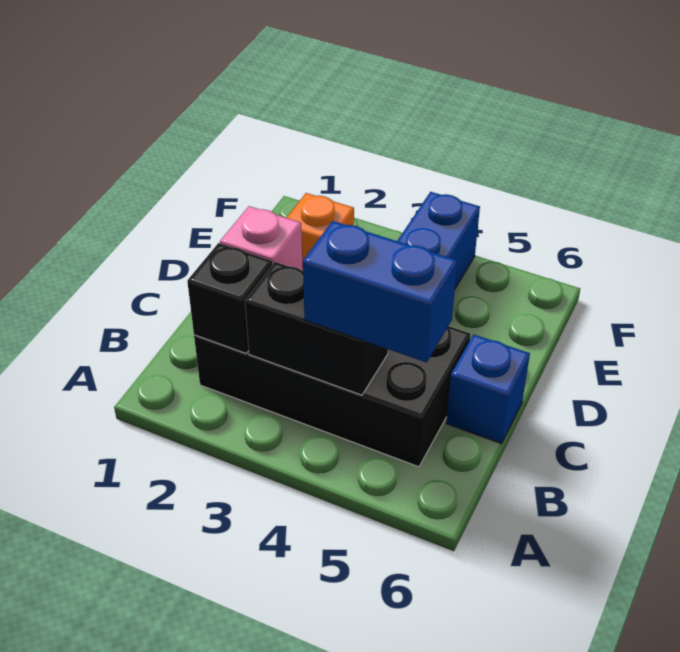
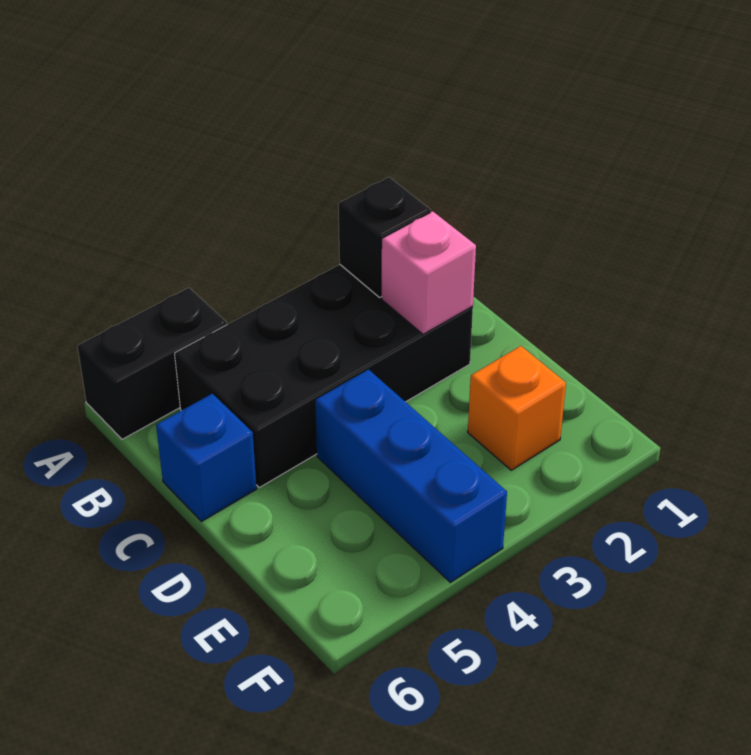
black brick B3:B4 level 2 -> black brick A5:A6 level 1
blue brick B4:B5 level 3 -> none

